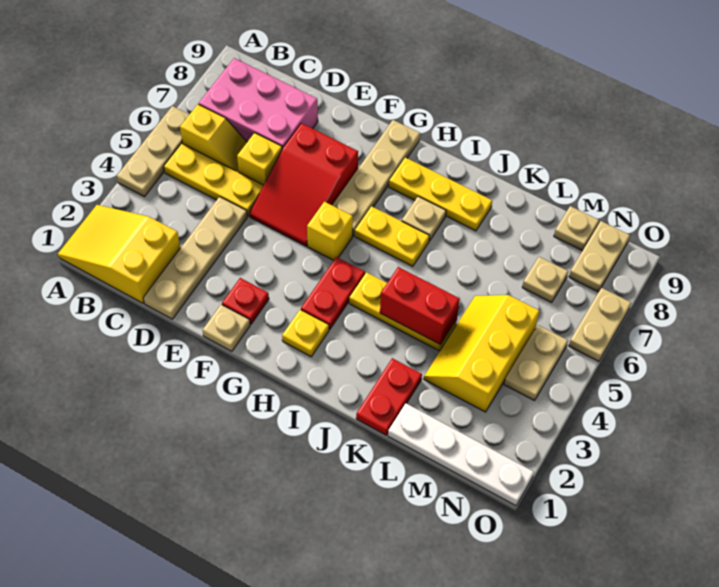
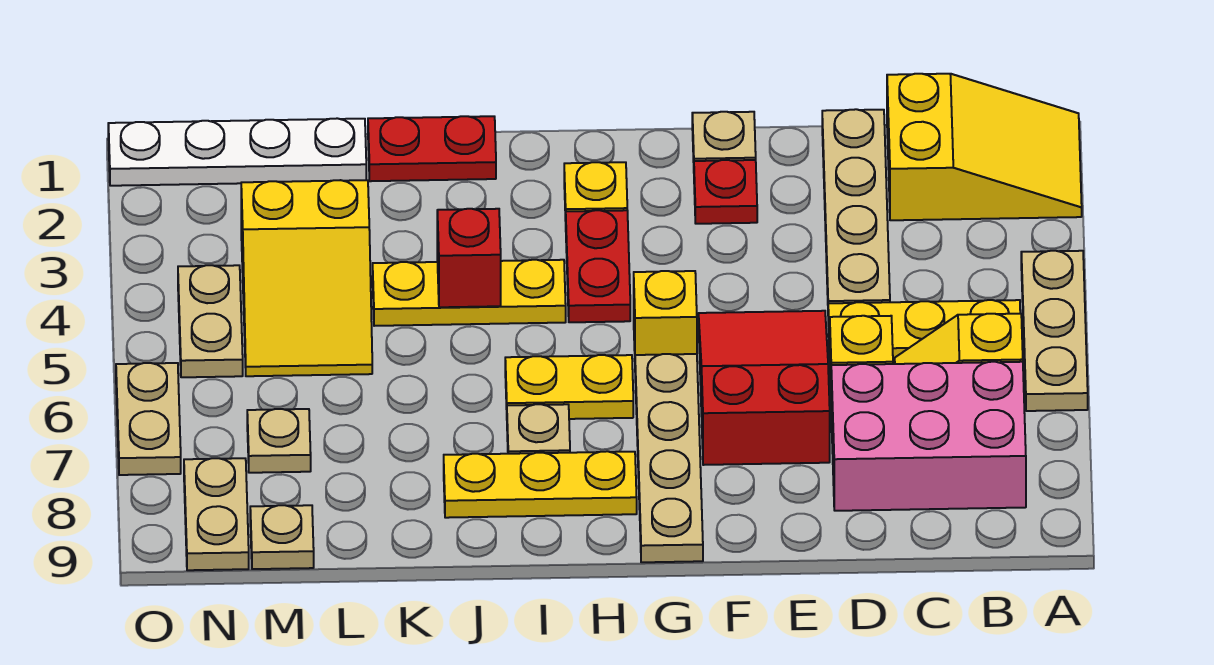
red brick J4:K4 level 2 -> red brick J4 level 2
red plate K1:K2 level 1 -> red plate J1:K1 level 1
yellow slope L3:M5 level 1 top M -> yellow slope L3:M5 level 1 top 3

